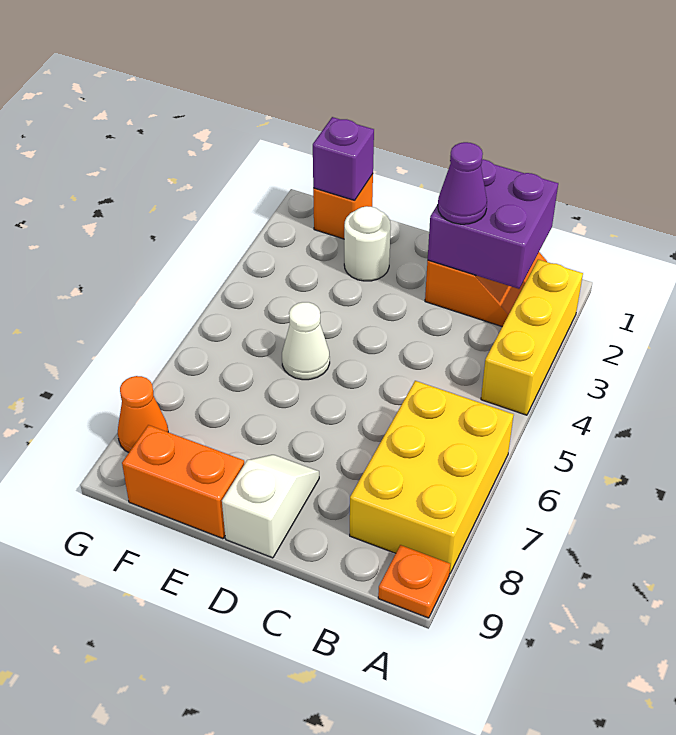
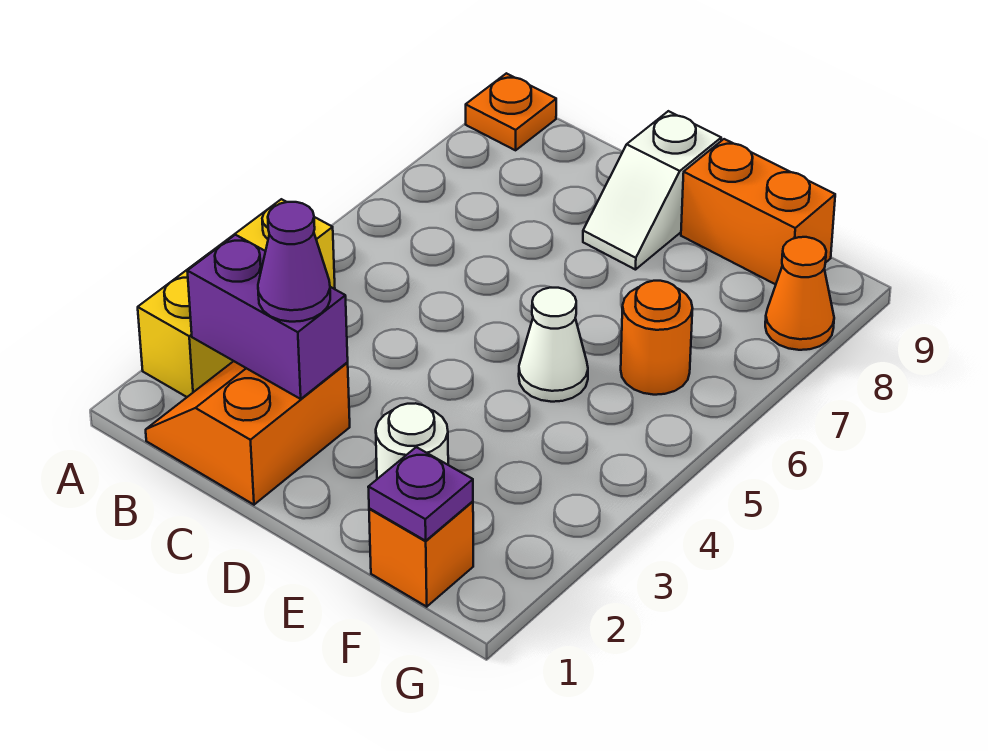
yellow brick A6:B8 level 1 -> none
purple brick B1:C2 level 2 -> purple brick B2:C2 level 2
purple brick F1 level 2 -> purple plate F1 level 2
none -> orange round brick F6 level 1

